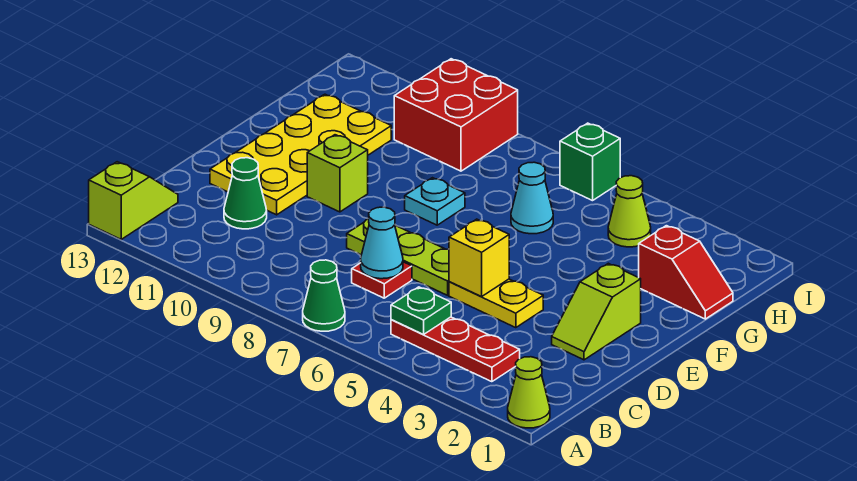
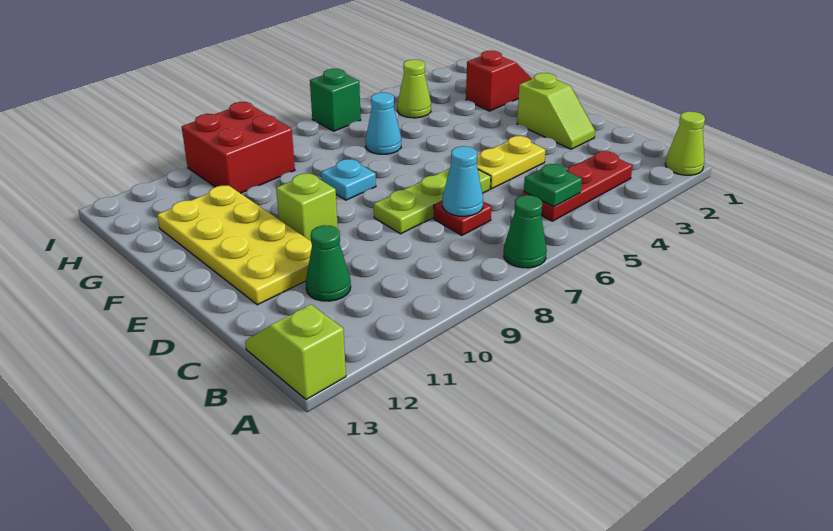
yellow brick D5 level 2 -> none

